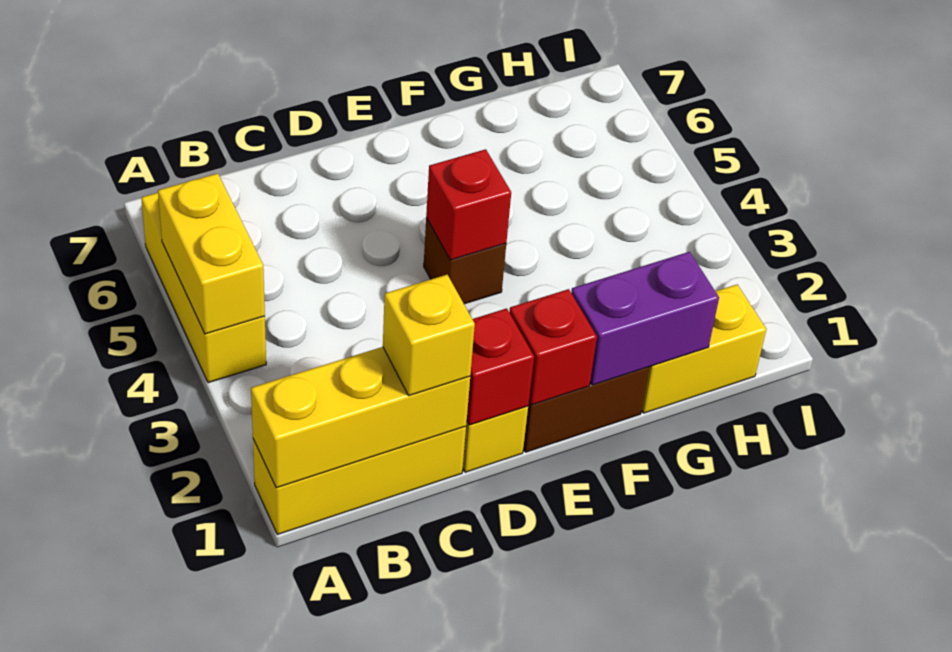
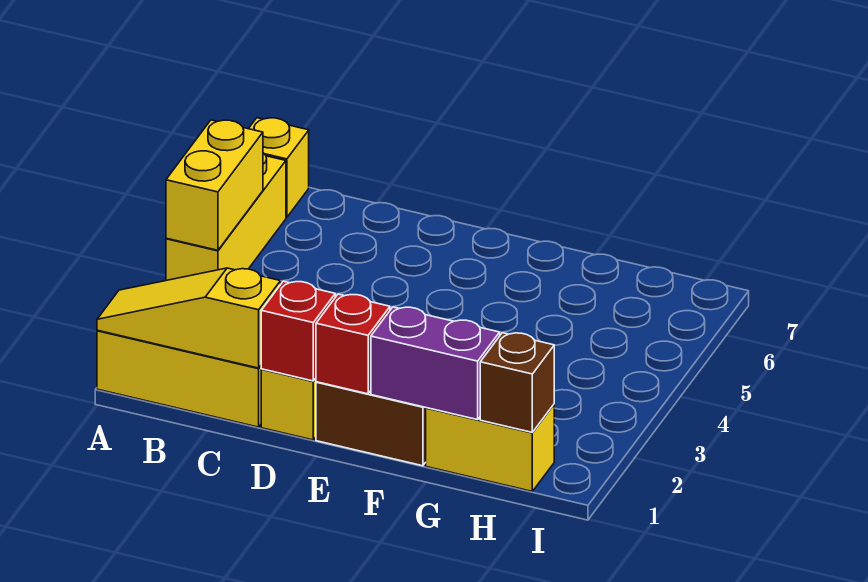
yellow brick A1:C1 level 2 -> yellow slope A1:C1 level 2 top C
yellow brick C1 level 3 -> yellow brick A7 level 1
brown brick E4 level 1 -> brown brick H1 level 2
red brick E4 level 2 -> none

